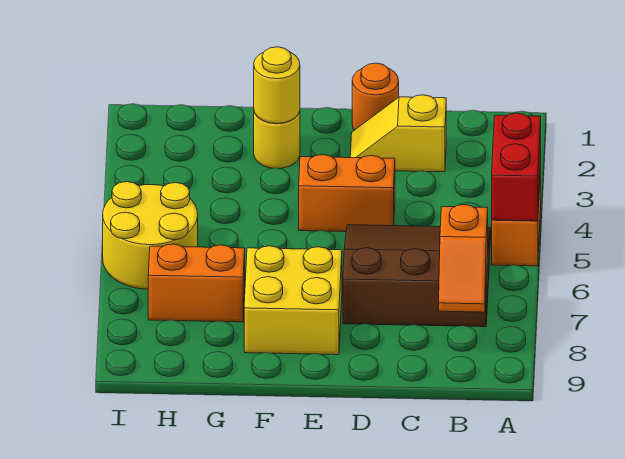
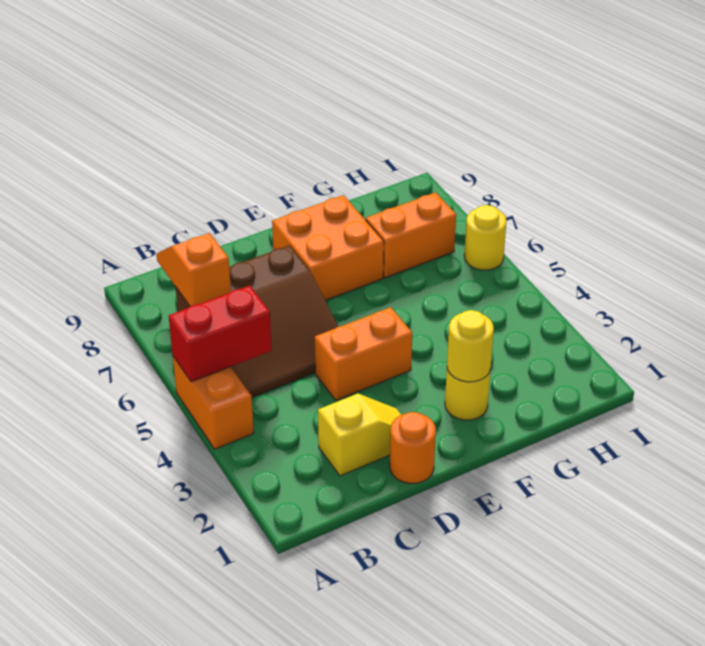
red brick A4:A5 level 2 -> red brick A5:B5 level 2
yellow brick E7:F8 level 1 -> orange brick E7:F8 level 1
yellow round brick H5:I6 level 1 -> yellow round brick I6 level 1

